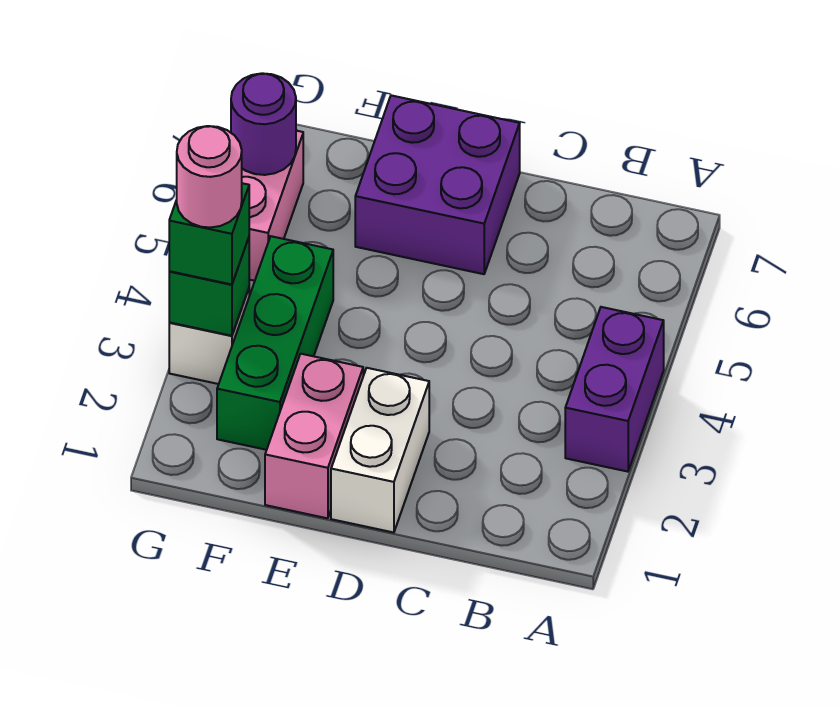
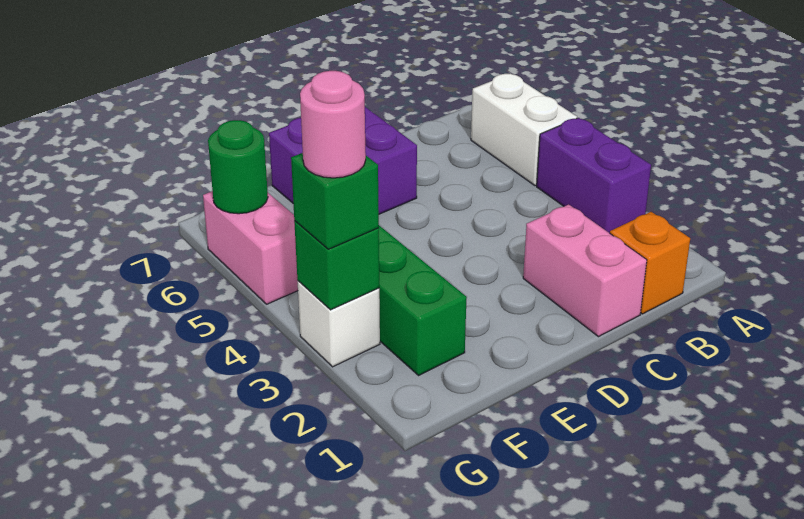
none -> orange brick B1 level 1
white brick D1:D2 level 1 -> white brick A5:A6 level 1
pink brick E1:E2 level 1 -> pink brick C1:C2 level 1
purple round brick G6 level 2 -> green round brick G6 level 2

